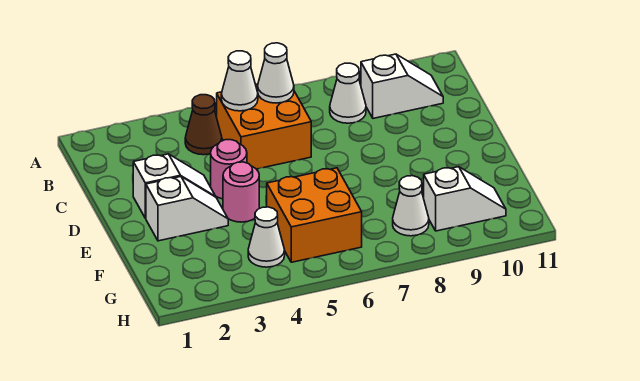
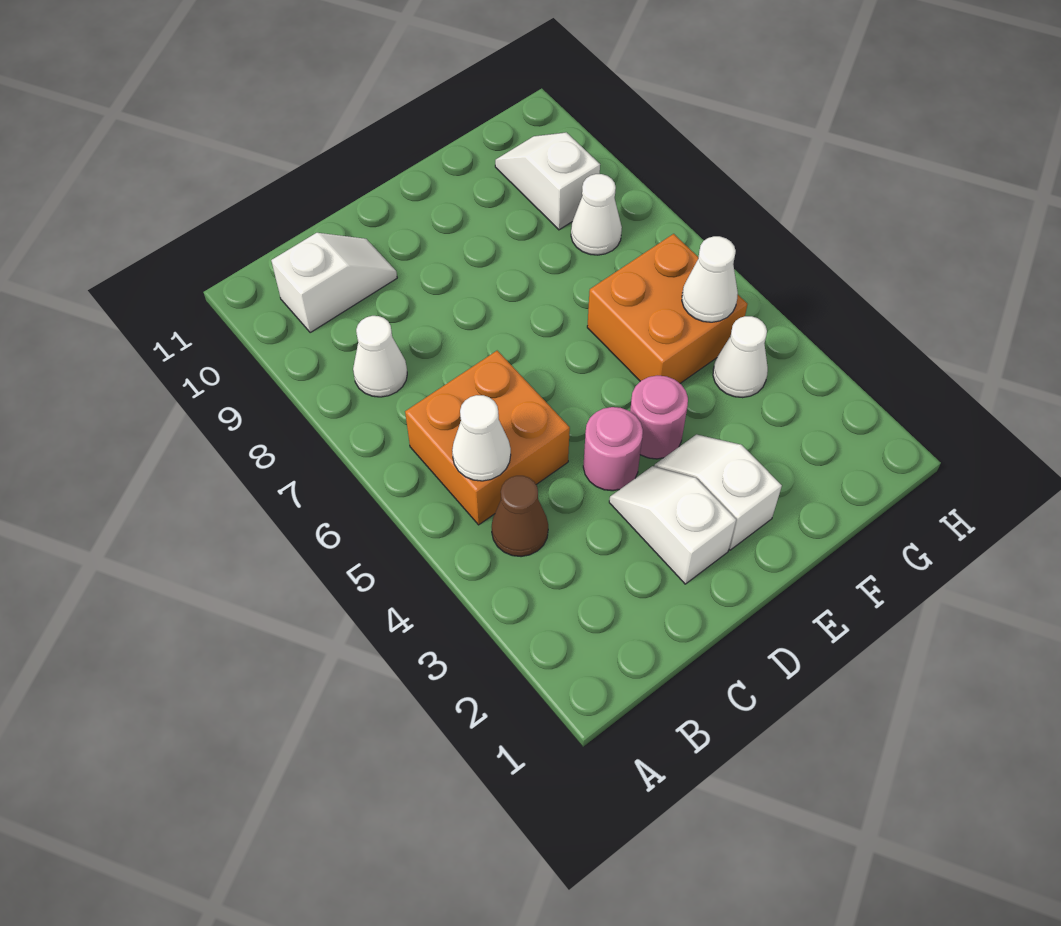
white cone B6 level 2 -> white cone G5 level 2
white slope B9:B10 level 1 top 9 -> white slope B10:C10 level 1 top B

